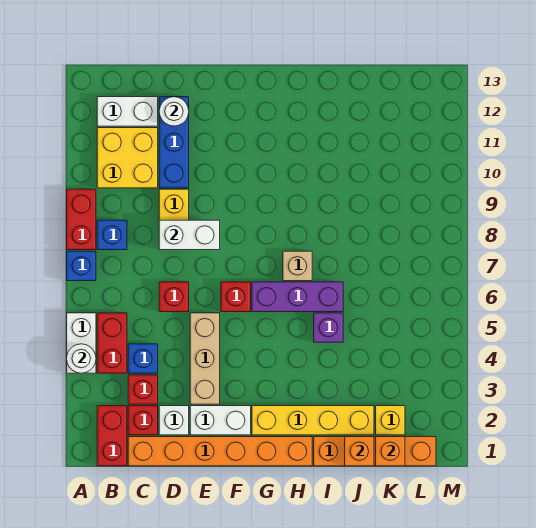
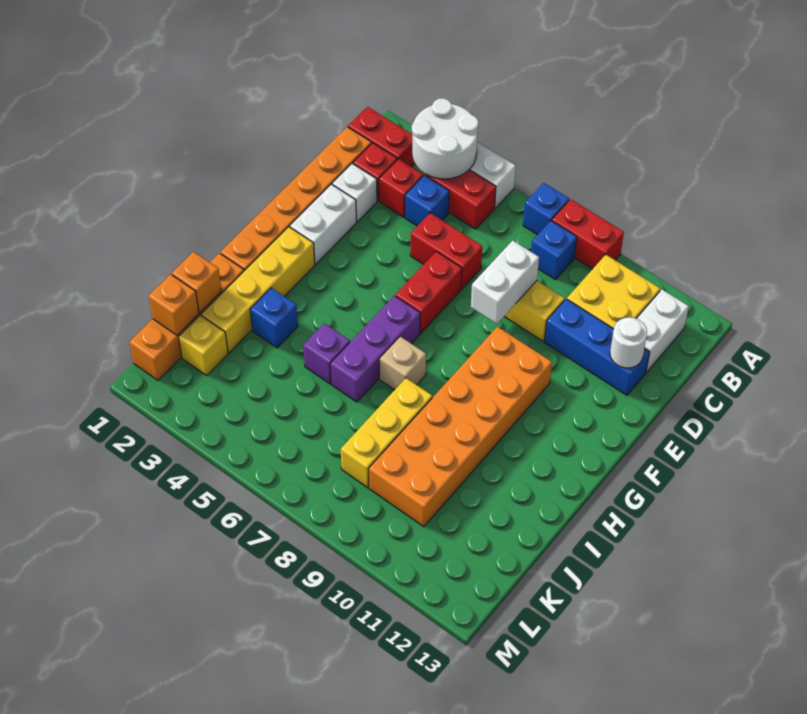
white round brick A4 level 2 -> white round brick A3:B4 level 2
red brick D6 level 1 -> red brick D5:D6 level 1
tan brick E3:E5 level 1 -> none
red brick F6 level 1 -> red brick E6:F6 level 1
none -> orange brick F9:K10 level 1
none -> blue brick I3 level 1
none -> yellow brick I8:K8 level 1

